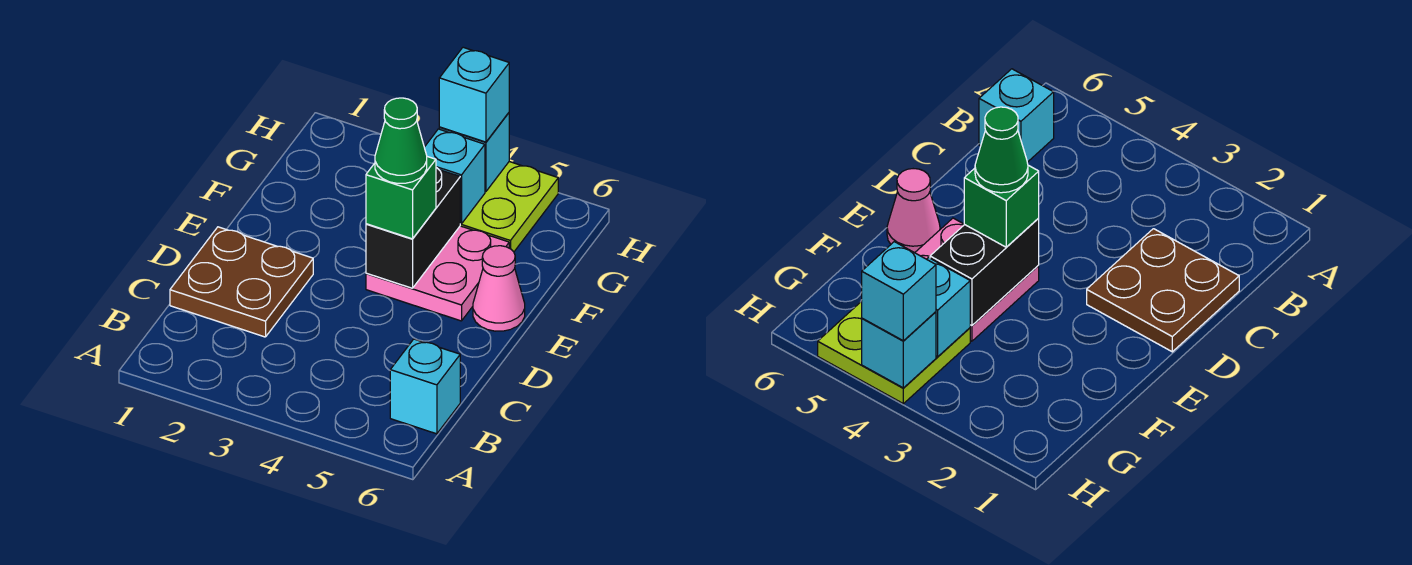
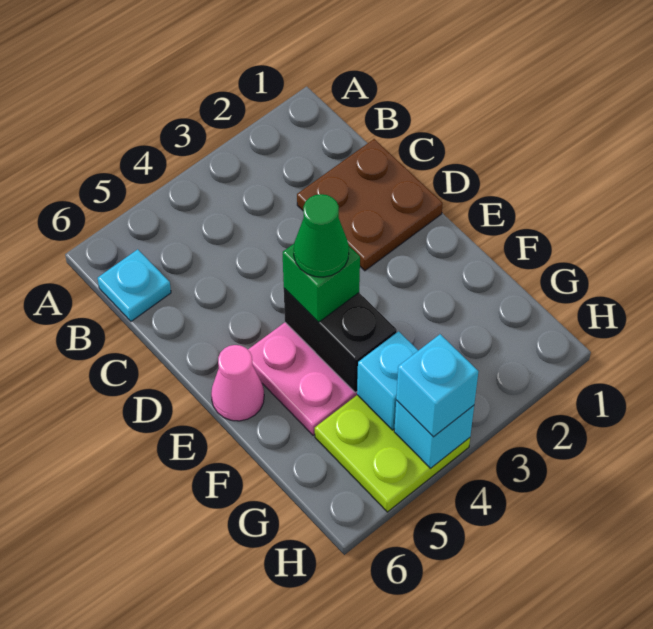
cyan brick B6 level 1 -> cyan plate B6 level 1

